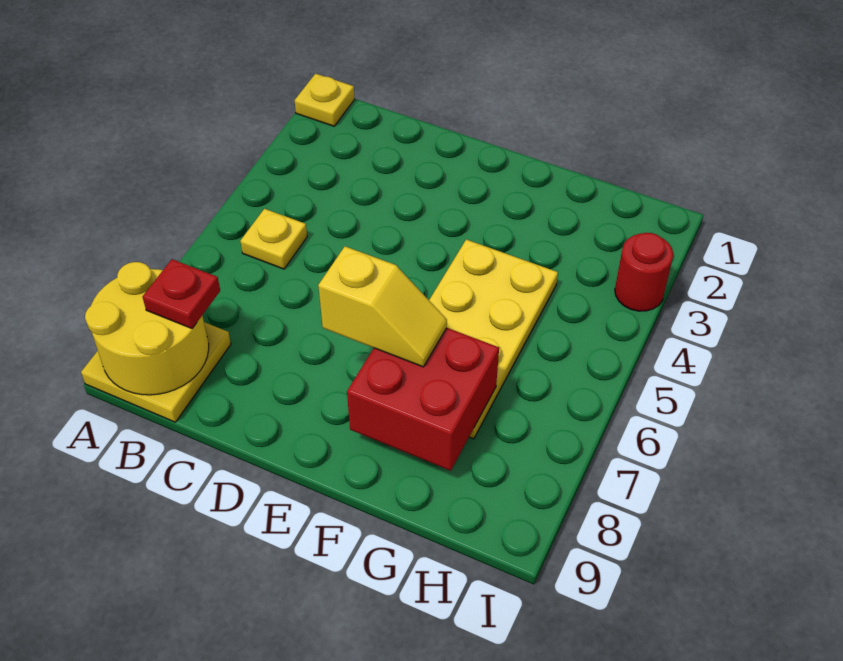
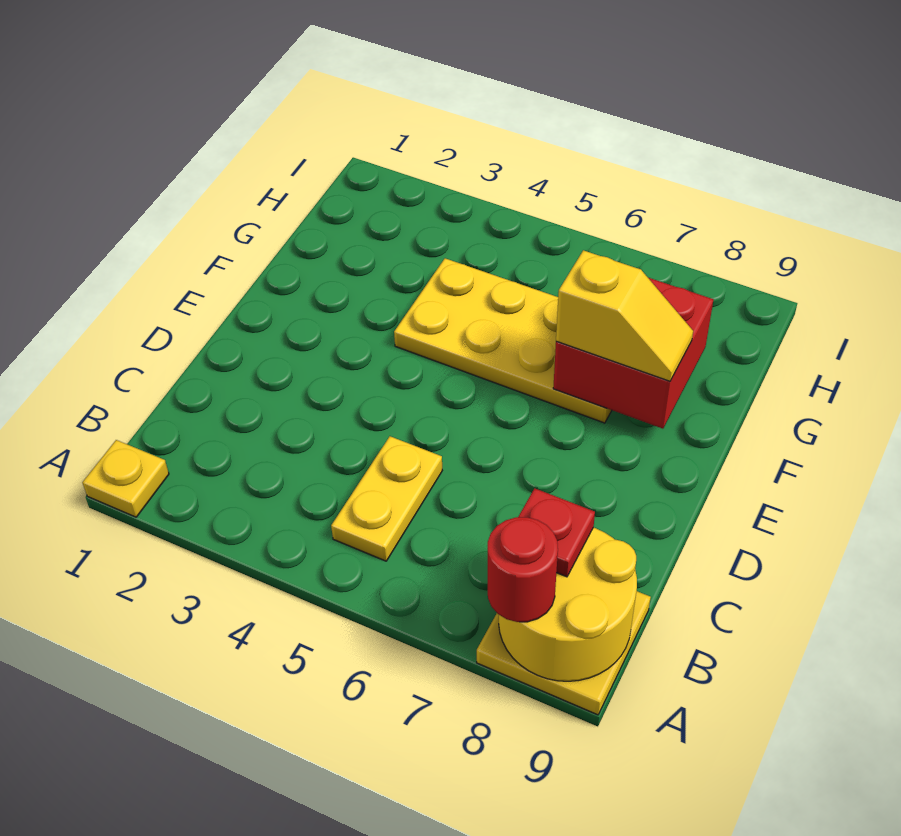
yellow plate B5 level 1 -> yellow plate B5:C5 level 1
yellow slope E7:F7 level 3 top E -> yellow slope F7:F8 level 3 top 7
red round brick I3 level 1 -> red round brick A8 level 3

